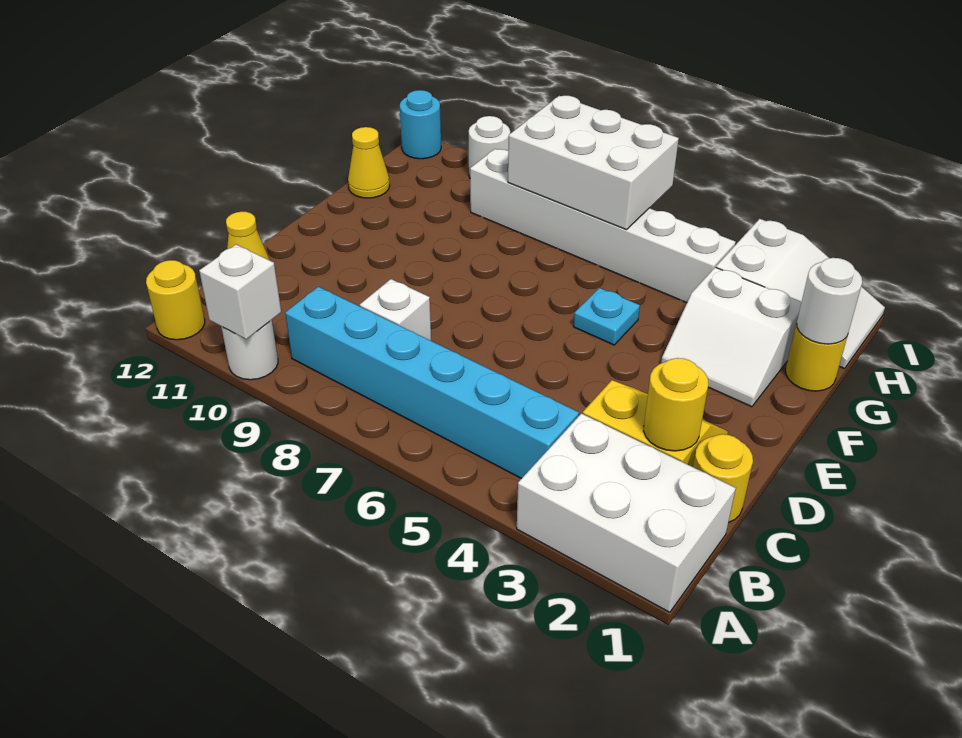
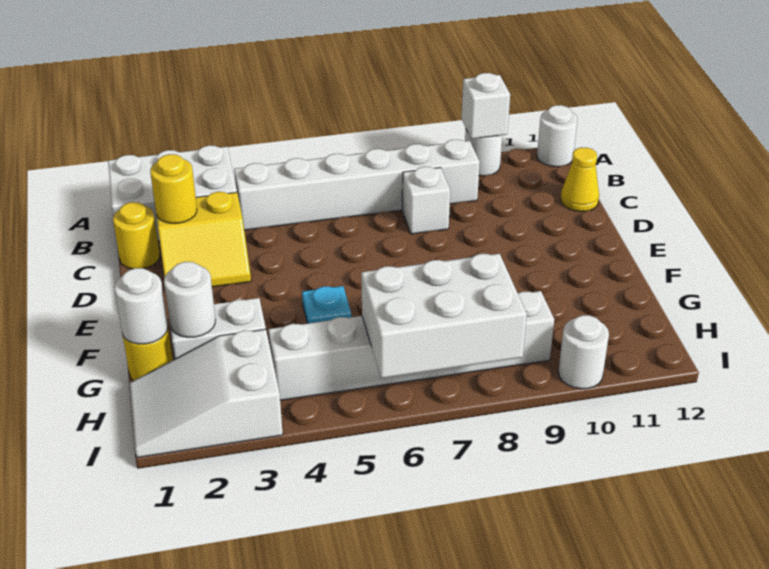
yellow round brick A12 level 1 -> white round brick A12 level 1
cyan brick B4:B9 level 1 -> white brick B4:B9 level 1
none -> white round brick G2 level 2
yellow cone G12 level 1 -> none
cyan round brick I12 level 1 -> none

